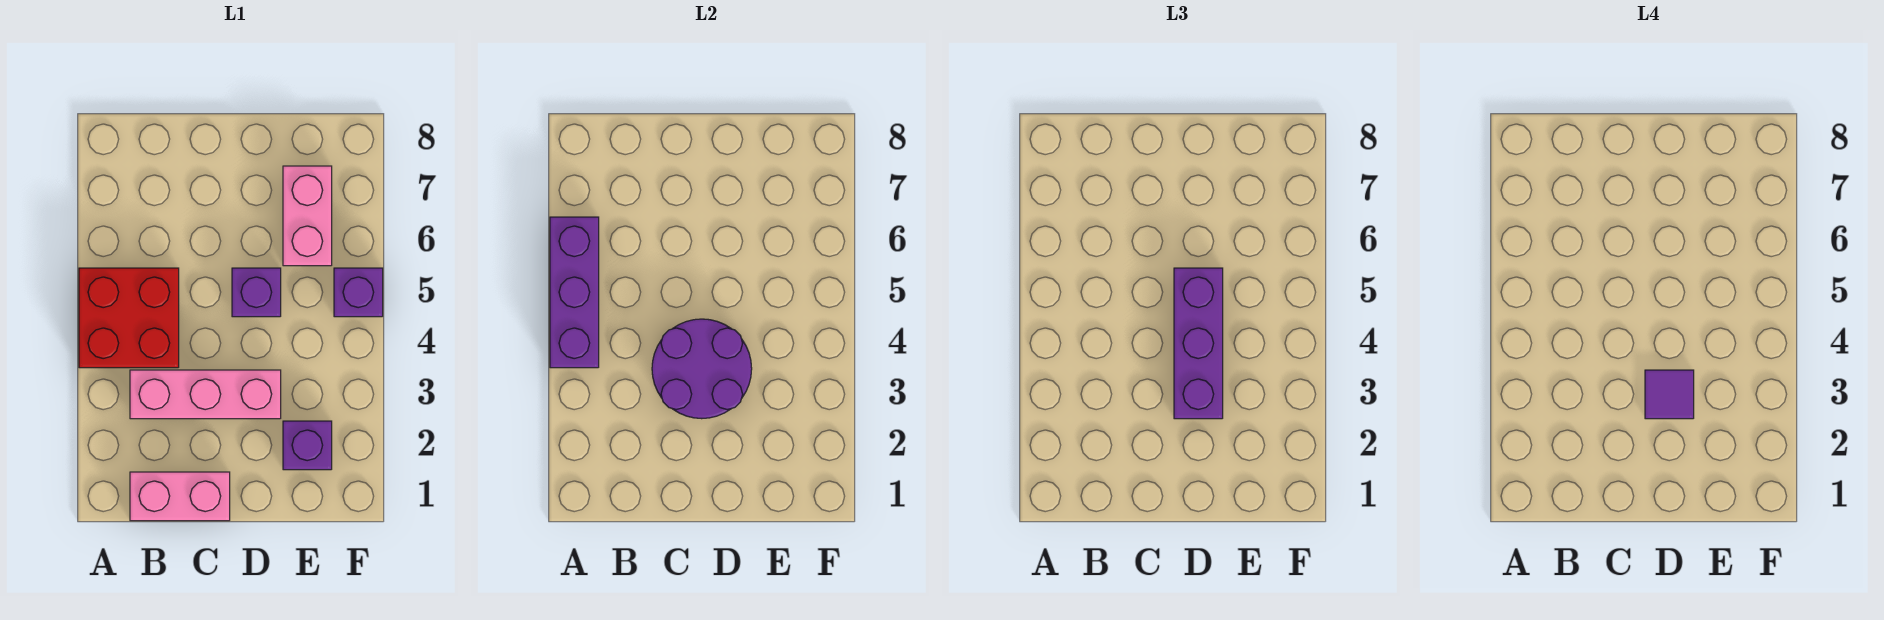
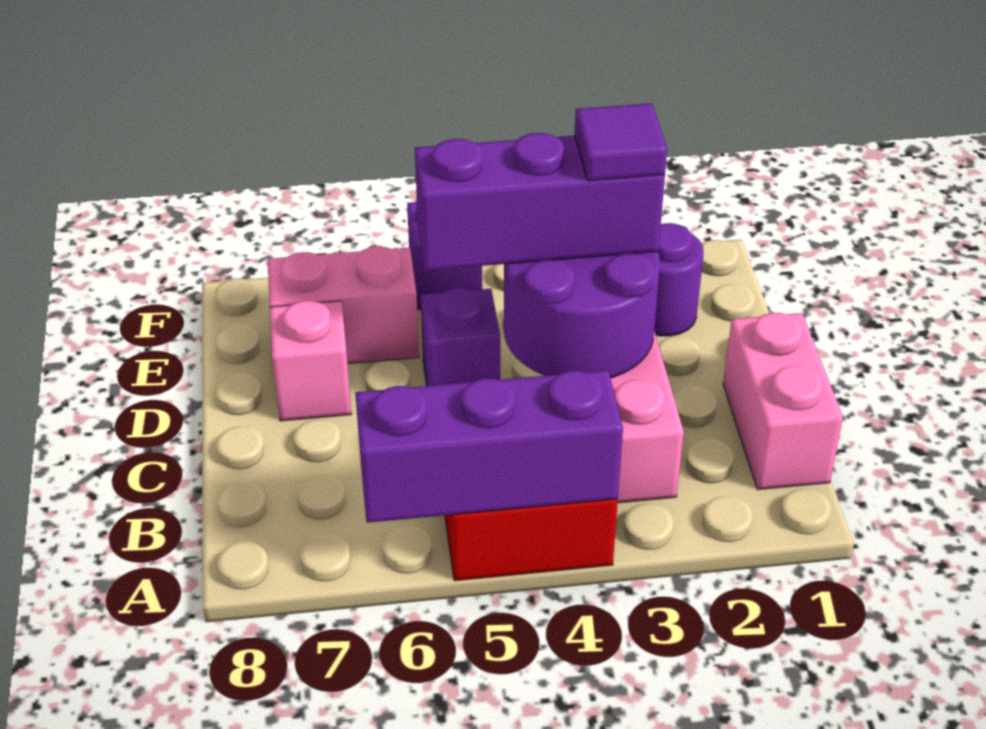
none -> pink brick D7 level 1
purple brick E2 level 1 -> purple round brick E2 level 1

